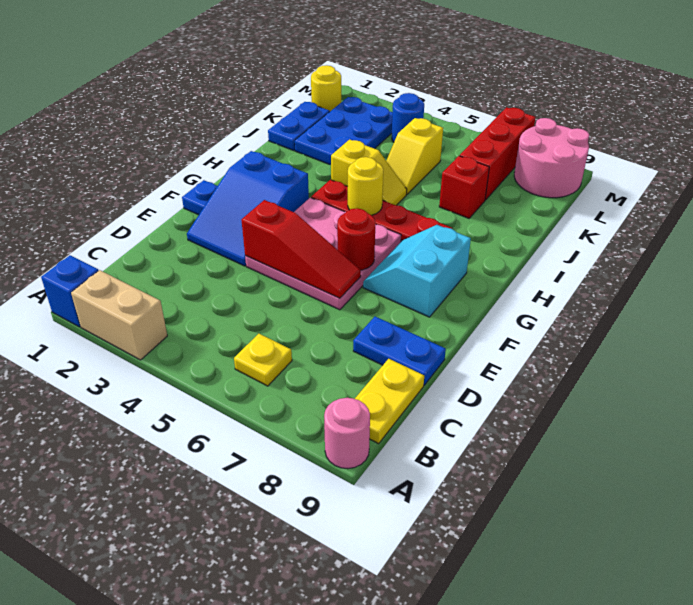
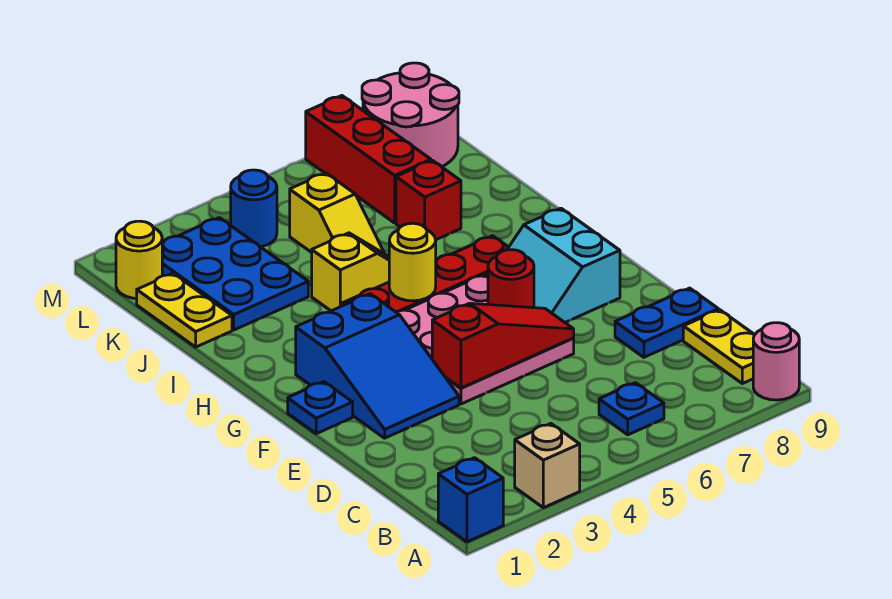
tan brick A2:A3 level 1 -> tan brick A3 level 1
yellow plate B6 level 1 -> blue plate B6 level 1
blue plate J1:K1 level 1 -> yellow plate J1:K1 level 1

